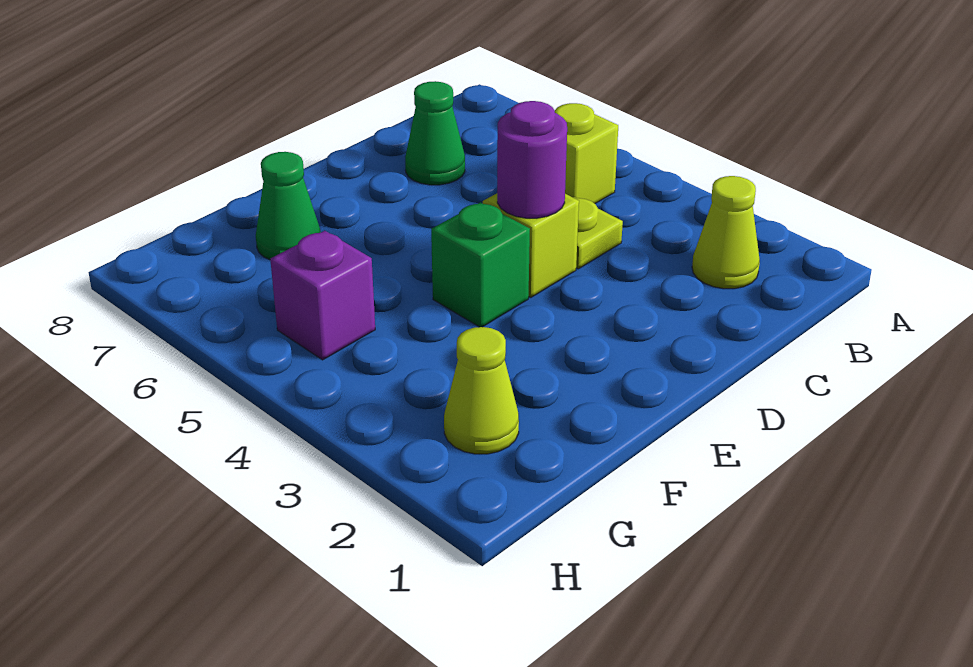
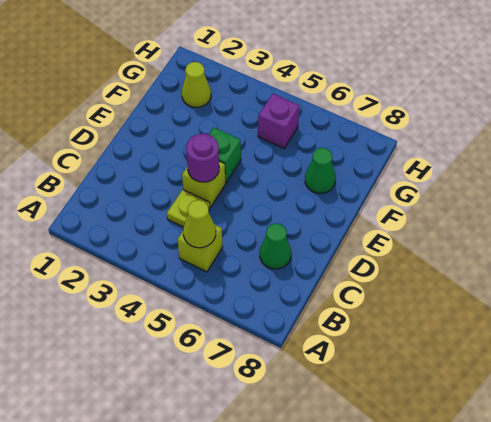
lime cone B2 level 1 -> lime cone B5 level 2

